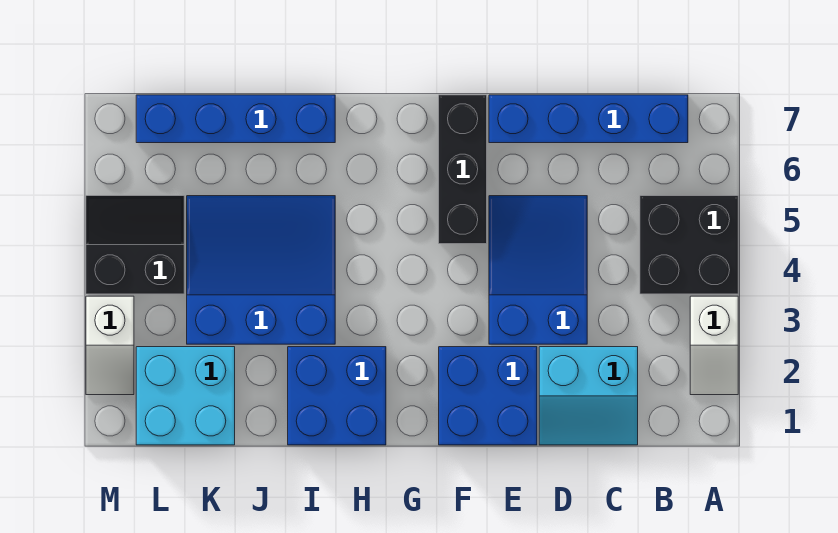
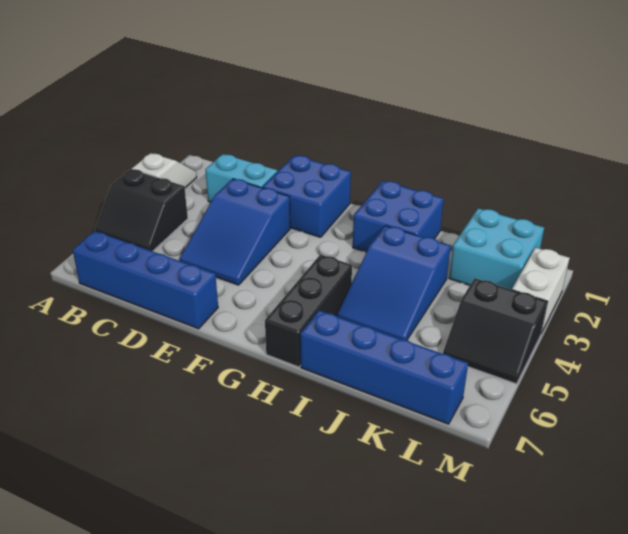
black brick A4:B5 level 1 -> black slope A4:B5 level 1 top 4
black brick F5:F7 level 1 -> black brick H5:H7 level 1
blue slope I3:K5 level 1 top 3 -> blue slope I3:J5 level 1 top 3
white slope M2:M3 level 1 top 3 -> white brick M2:M3 level 1

